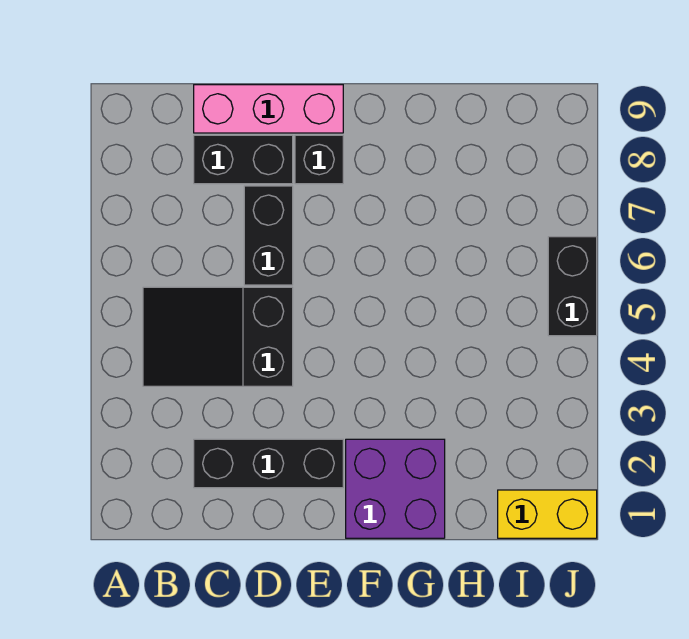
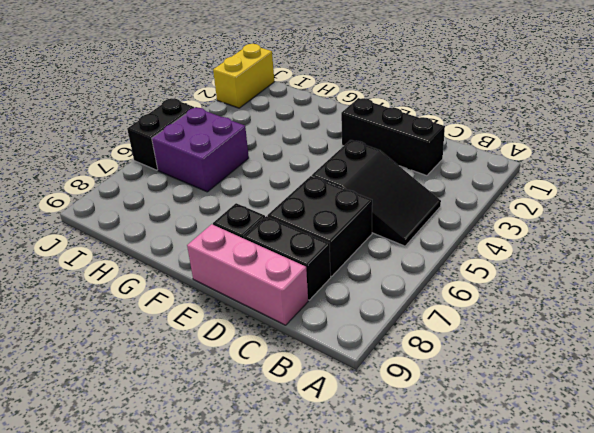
black brick D6:D7 level 1 -> black brick C6:D7 level 1
purple brick F1:G2 level 1 -> purple brick H5:I6 level 1
yellow brick I1:J1 level 1 -> yellow brick J1:J2 level 1

